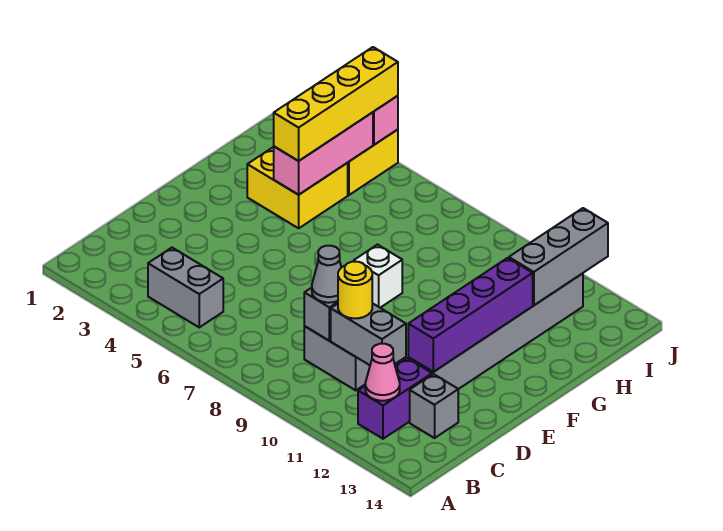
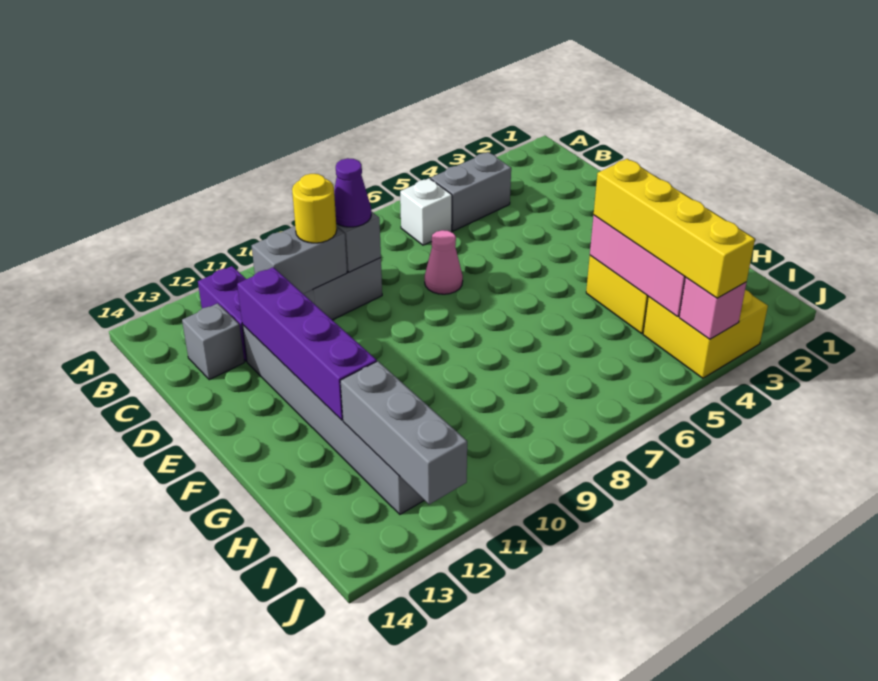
pink cone B12 level 2 -> pink cone D7 level 1
grey cone C9 level 3 -> purple cone C9 level 3
white brick F8 level 1 -> white brick B6 level 1

